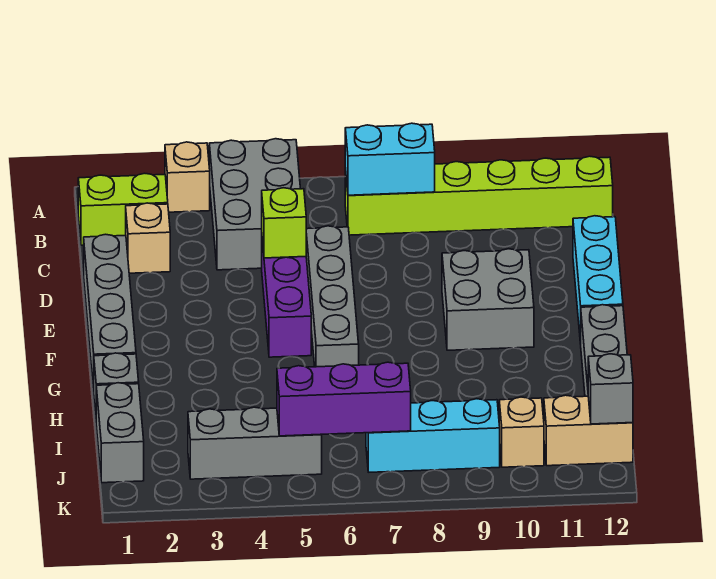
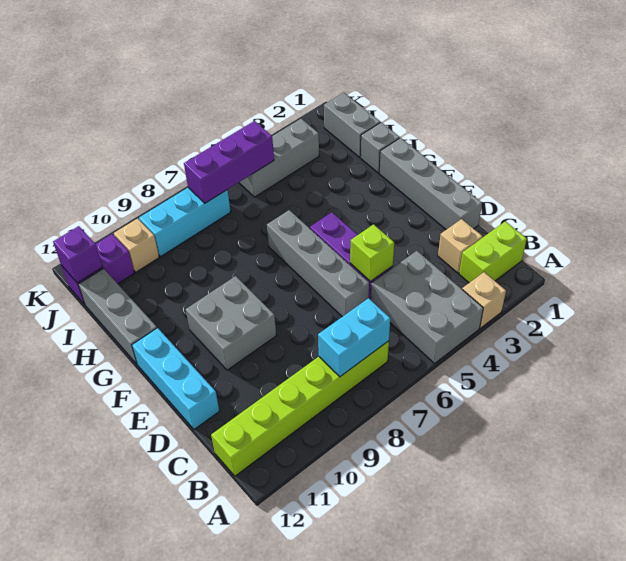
tan brick J11:J12 level 1 -> purple brick J11:J12 level 1
grey brick J12 level 2 -> purple brick J12 level 2

